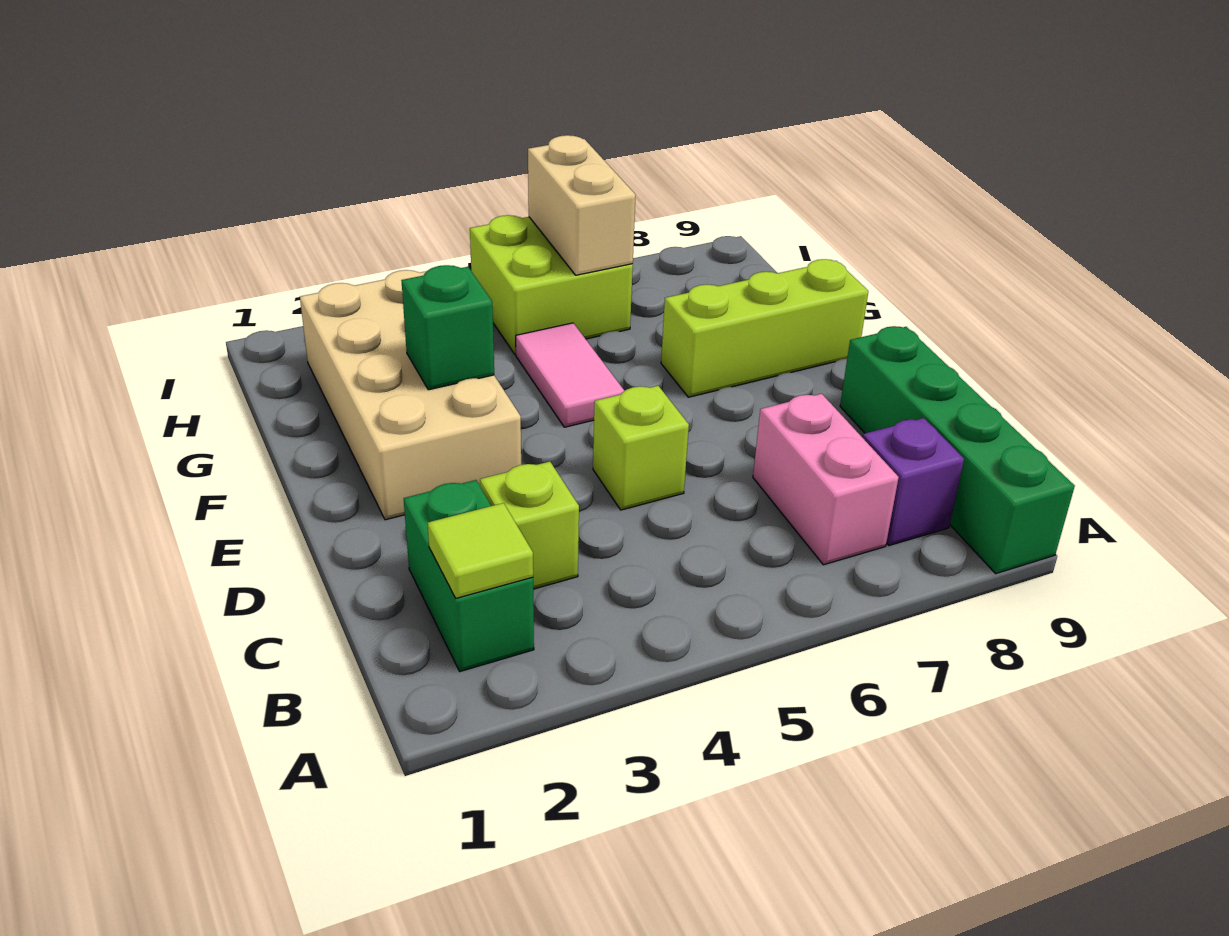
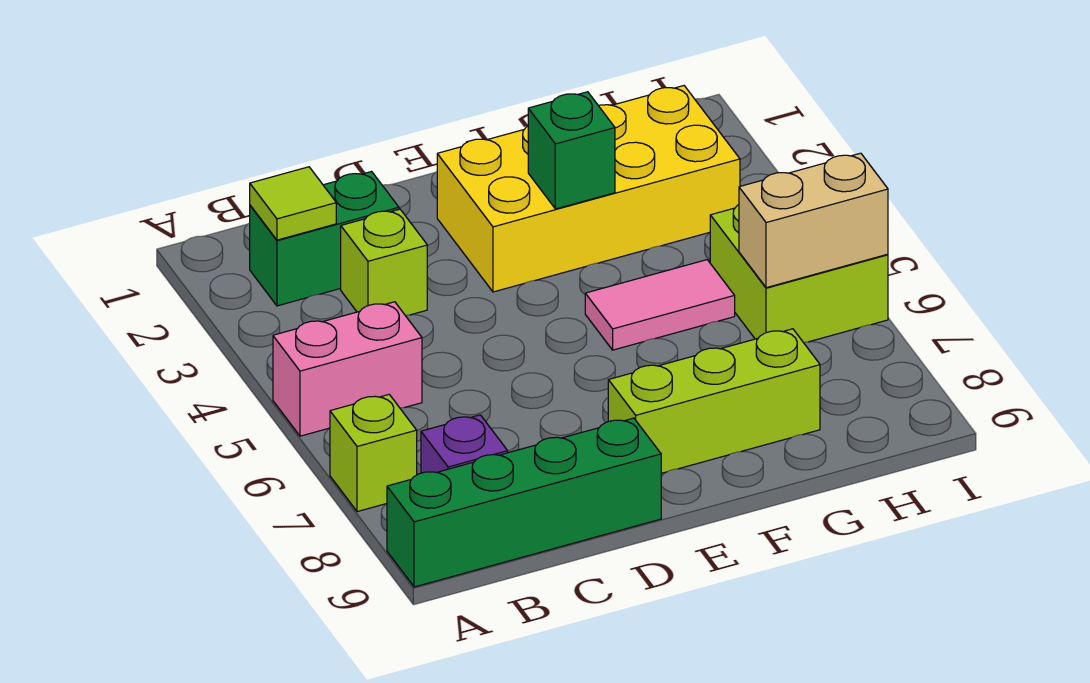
pink brick B7:C7 level 1 -> pink brick A5:B5 level 1
lime brick D5 level 1 -> lime brick A7 level 1
tan brick E2:H3 level 1 -> yellow brick E2:H3 level 1
lime brick F7:F9 level 1 -> lime brick E8:G8 level 1

